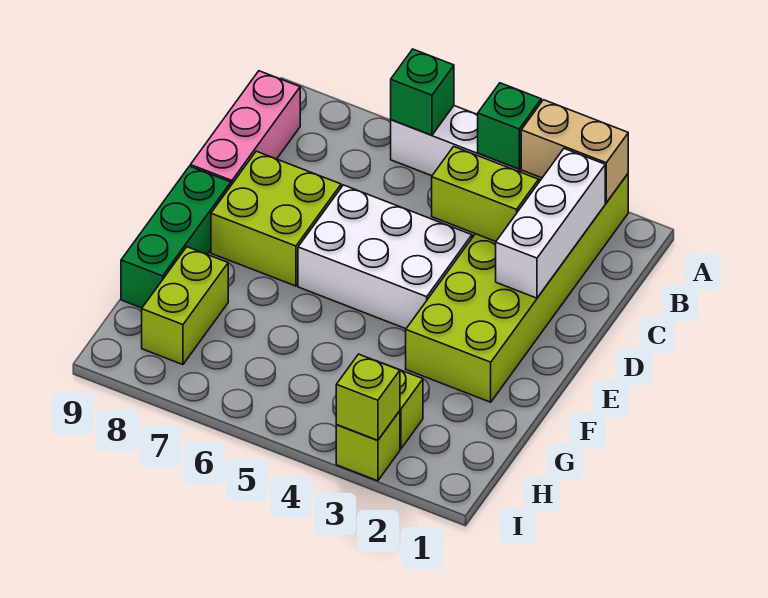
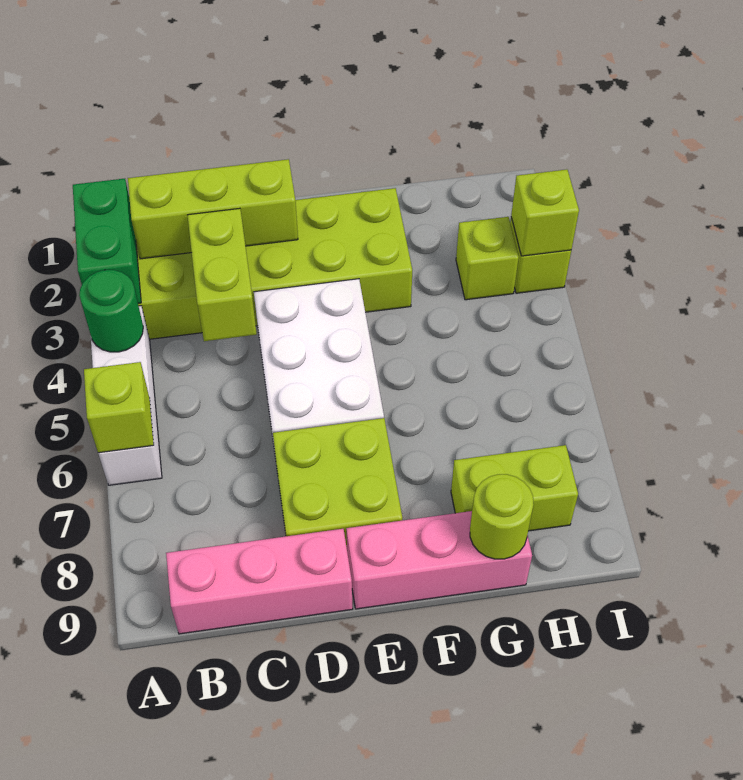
tan brick A2:A3 level 2 -> green brick A2:A3 level 2
green brick A4 level 2 -> green round brick A4 level 2
green brick A6 level 2 -> lime brick A6 level 2
white brick B2:D2 level 2 -> lime brick B2:D2 level 2
green brick E9:G9 level 1 -> pink brick E9:G9 level 1
none -> lime round brick G9 level 2

